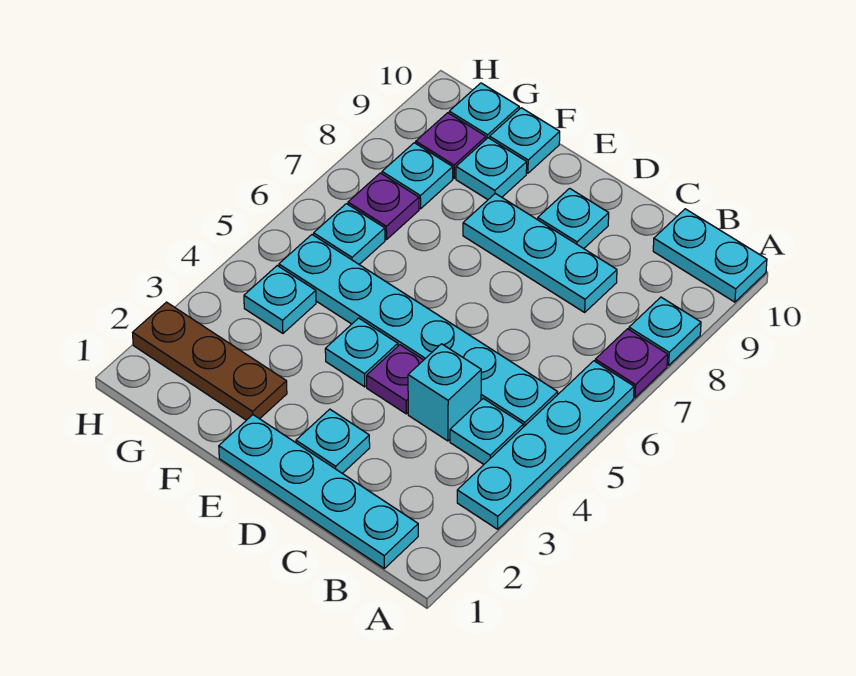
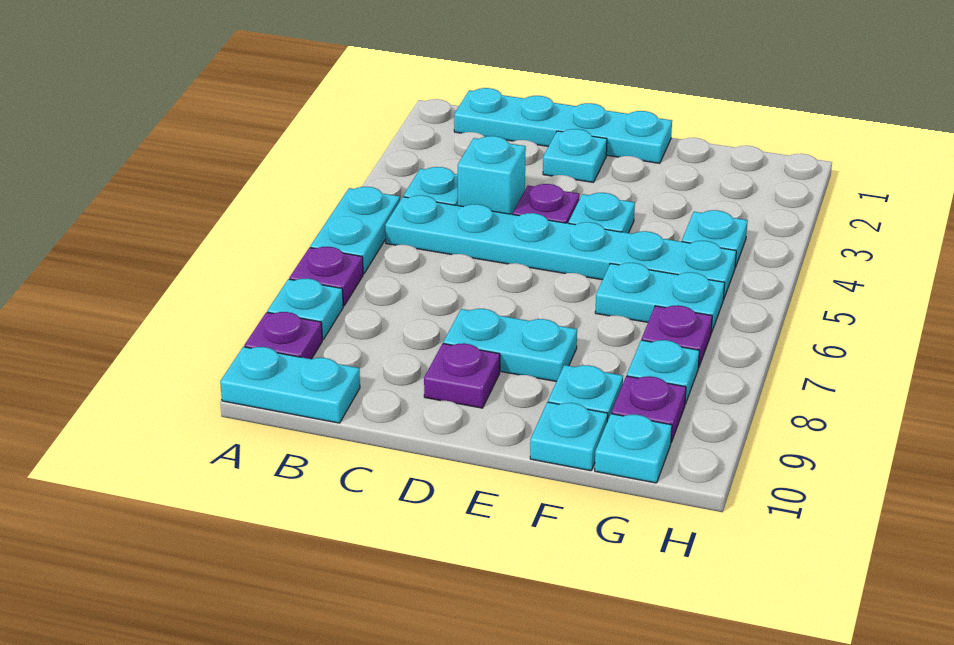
cyan plate A3:A6 level 1 -> cyan plate A5:A6 level 1
none -> purple plate A9 level 1
cyan plate C8:E8 level 1 -> cyan plate D8:E8 level 1
cyan plate D9 level 1 -> purple plate D9 level 1
brown plate F2:H2 level 1 -> none
cyan plate G6 level 1 -> cyan plate F6:G6 level 1

